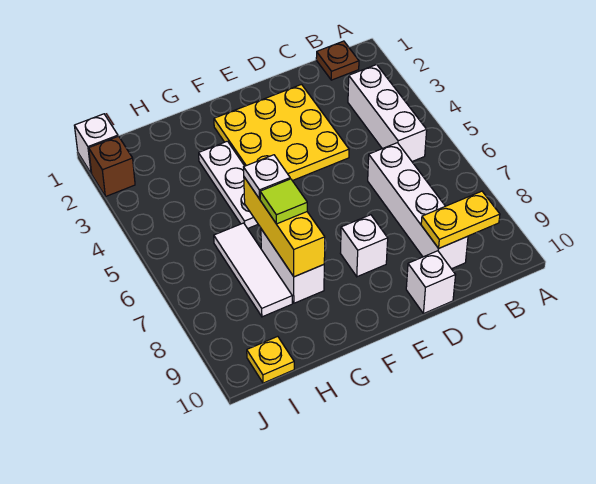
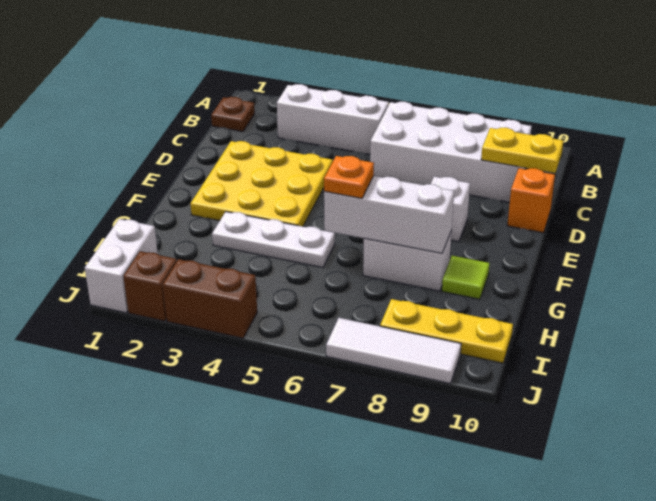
yellow plate B9:C9 level 2 -> yellow plate C9:C10 level 2
white brick C6:C9 level 1 -> white brick B6:C9 level 1
white brick D10 level 1 -> orange brick D10 level 1
yellow brick G6:G8 level 2 -> white brick G6:G8 level 2
white plate G6 level 3 -> orange plate G6 level 3
lime tile G7 level 3 -> lime tile G9 level 1
white tile H6:H8 level 1 -> white tile J7:J9 level 1
yellow plate I10 level 1 -> yellow plate I8:I10 level 1
white brick J1 level 1 -> white brick I1:J1 level 1
none -> brown brick J3:J4 level 1

